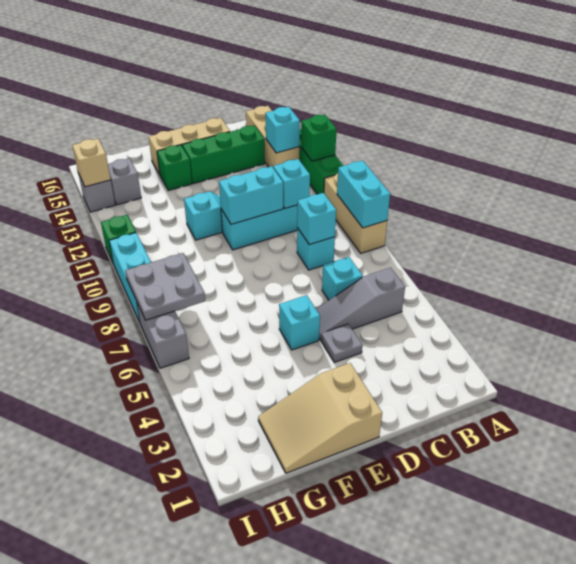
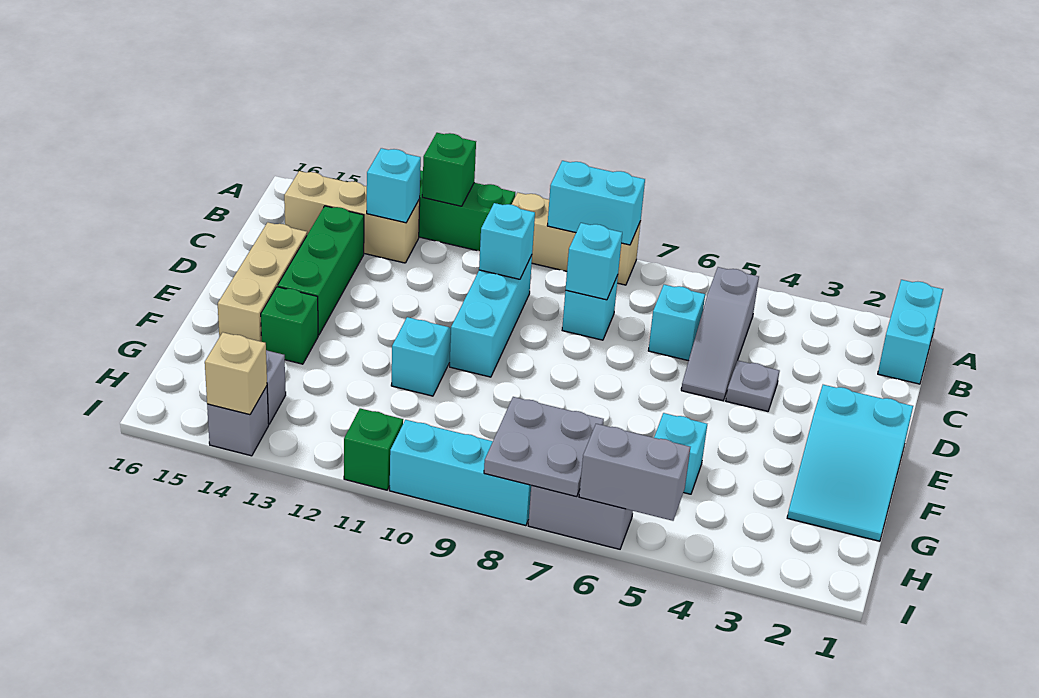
cyan brick D10:E10 level 2 -> cyan brick A1:B1 level 1
tan slope E1:G2 level 1 top E -> cyan slope E1:G2 level 1 top E
cyan brick E5 level 1 -> cyan brick G5 level 1
none -> grey brick I5:I6 level 2

